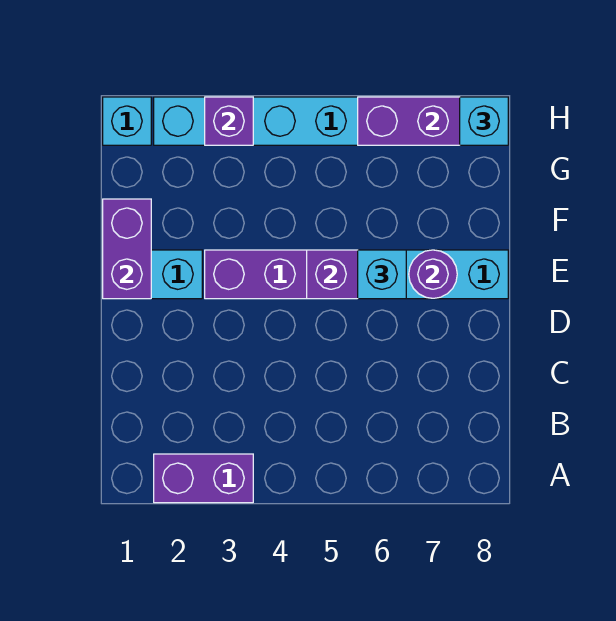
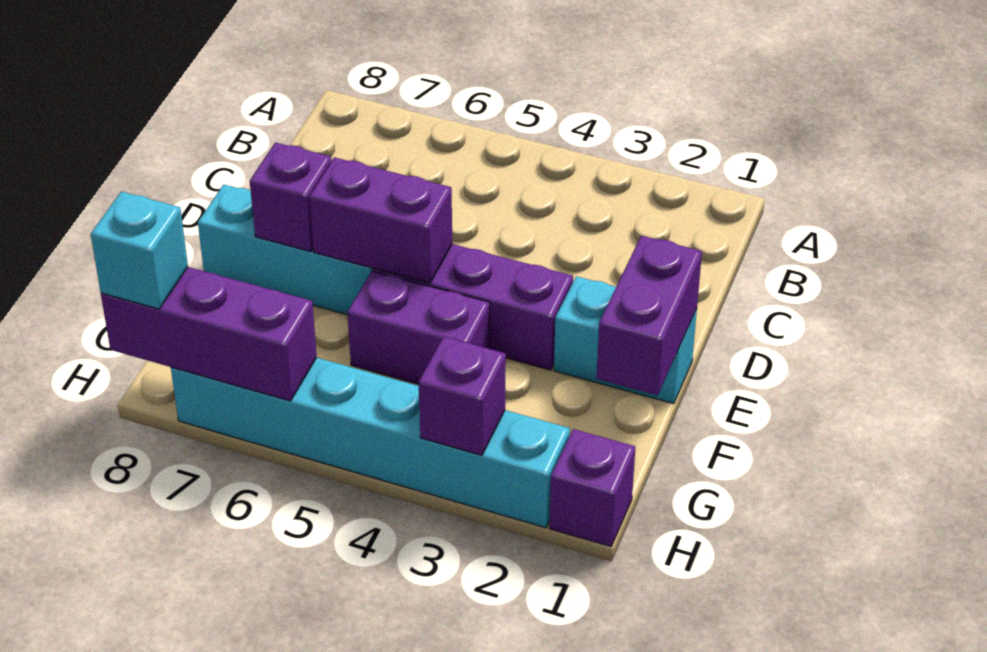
purple brick A2:A3 level 1 -> purple brick F4:F5 level 1
cyan brick E6 level 3 -> none
purple round brick E7 level 2 -> purple brick E7 level 2
cyan brick H1 level 1 -> purple brick H1 level 1

